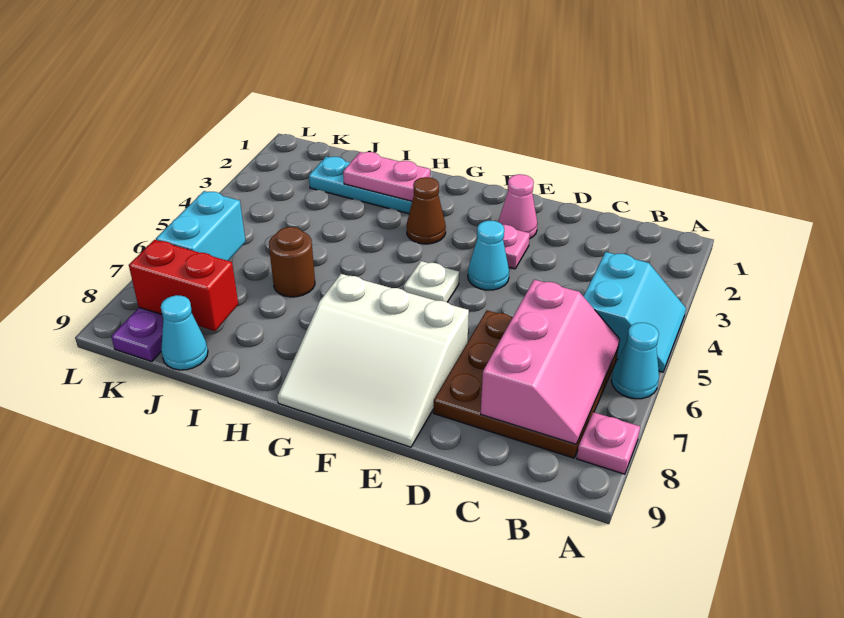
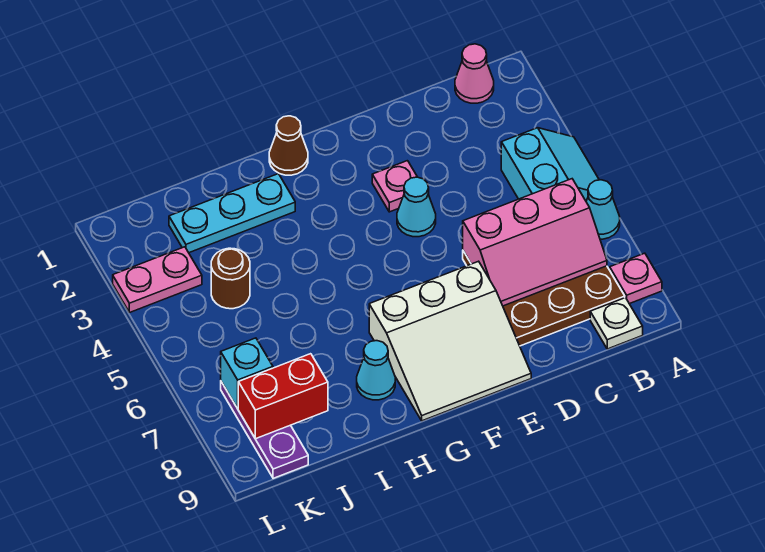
pink slope B6:C8 level 2 top C -> pink slope B6:D7 level 2 top 6
pink cone E2 level 1 -> pink cone B1 level 1
white plate F5 level 1 -> white plate B9 level 1
brown cone G3 level 1 -> brown cone G1 level 1
pink plate H2:I2 level 2 -> pink plate K3:L3 level 1
brown round brick I6 level 1 -> brown round brick J4 level 1
cyan cone J9 level 1 -> cyan cone H8 level 1
cyan brick K6:K7 level 2 -> cyan brick K7 level 2

